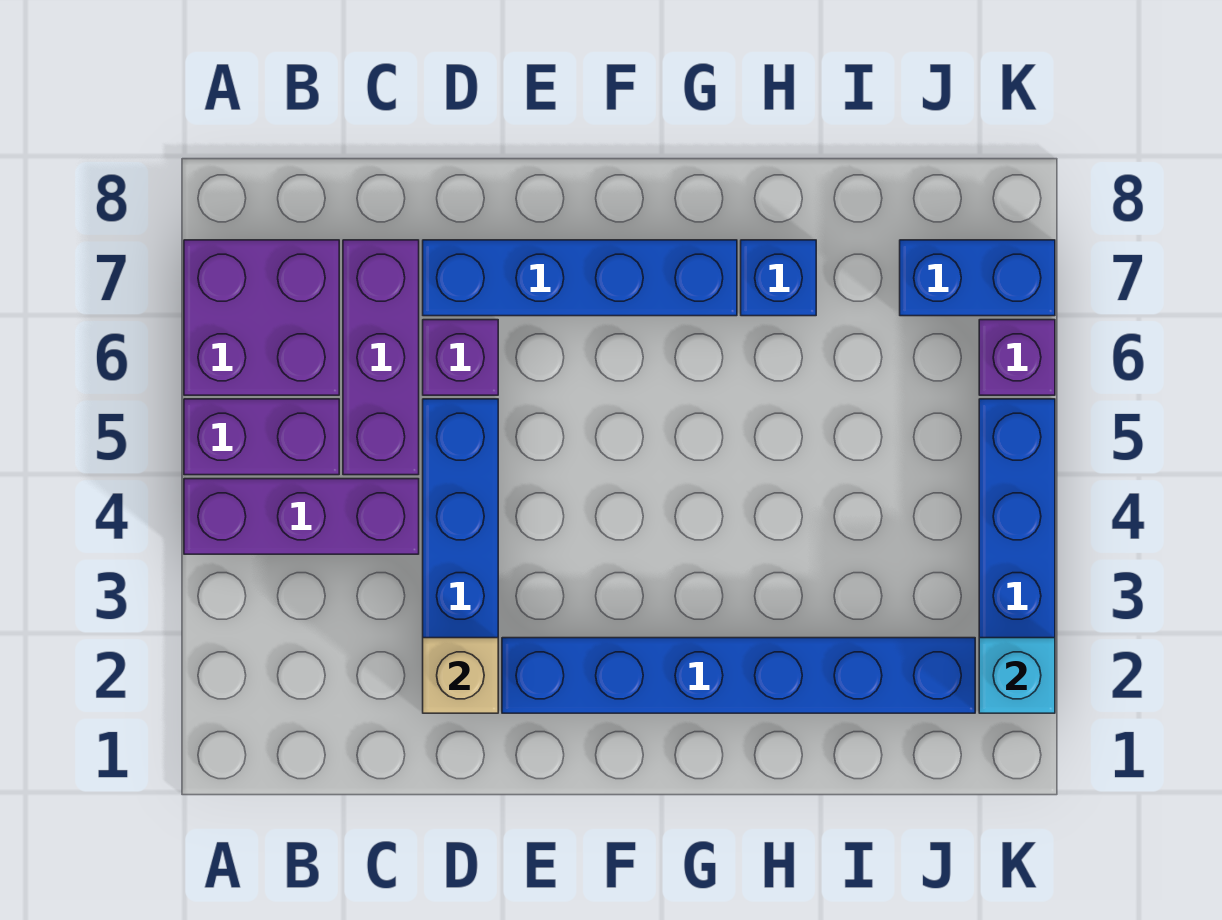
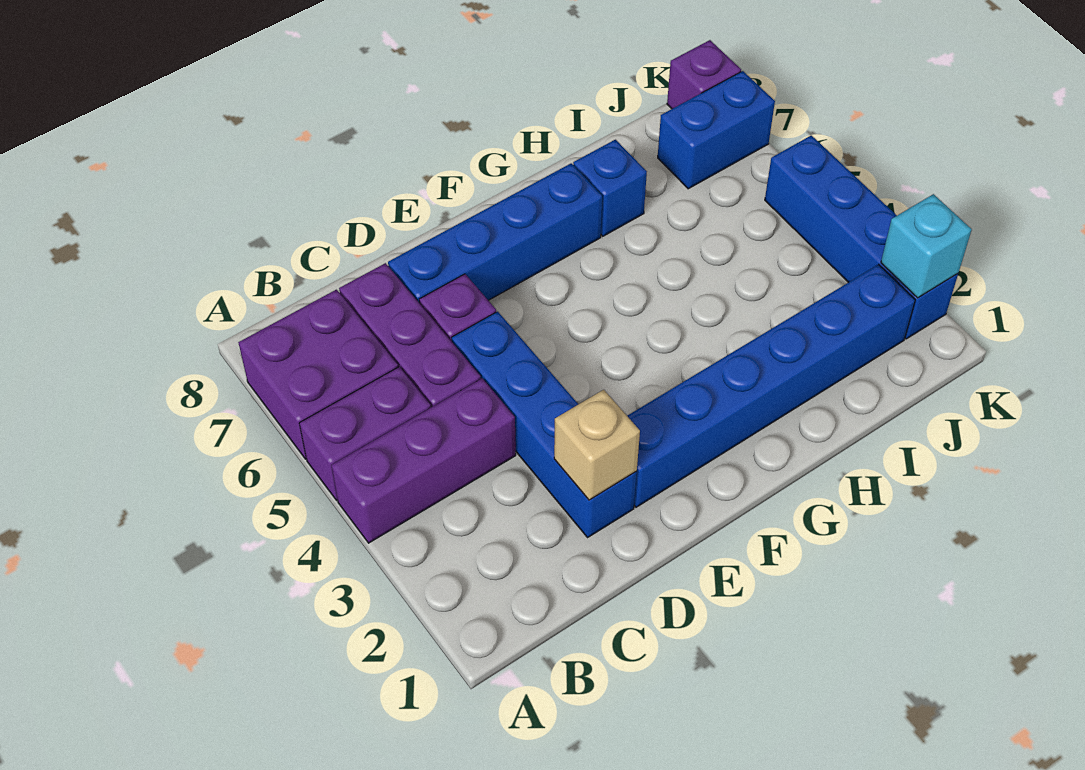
purple brick K6 level 1 -> purple brick K8 level 1

